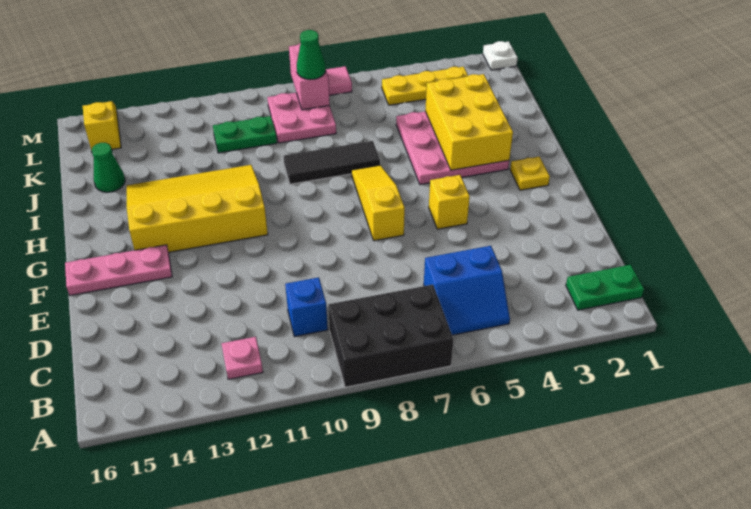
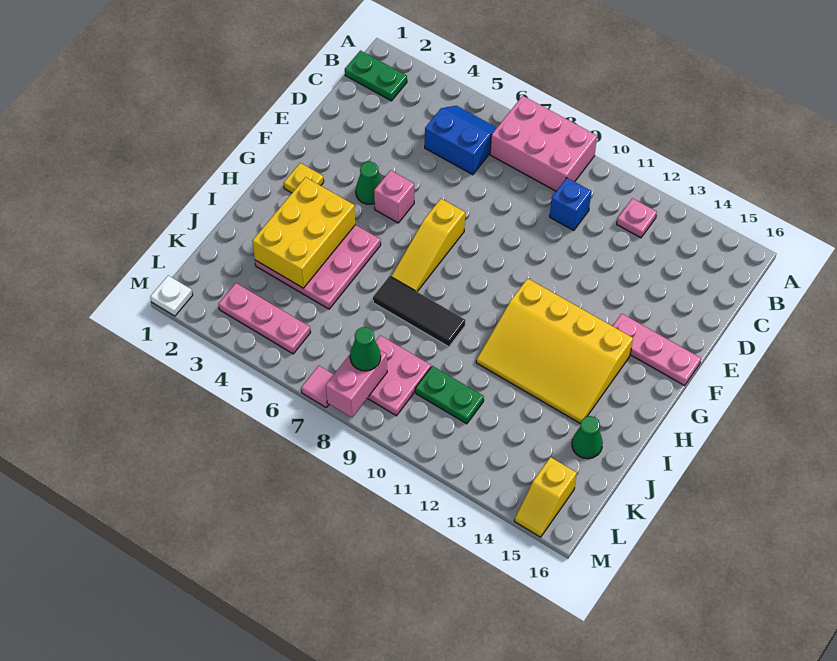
black brick A7:B9 level 1 -> pink brick A7:B9 level 1
none -> green cone F4 level 1
yellow brick F5 level 1 -> pink brick F5 level 1
yellow plate L3:L5 level 1 -> pink plate L3:L5 level 1

